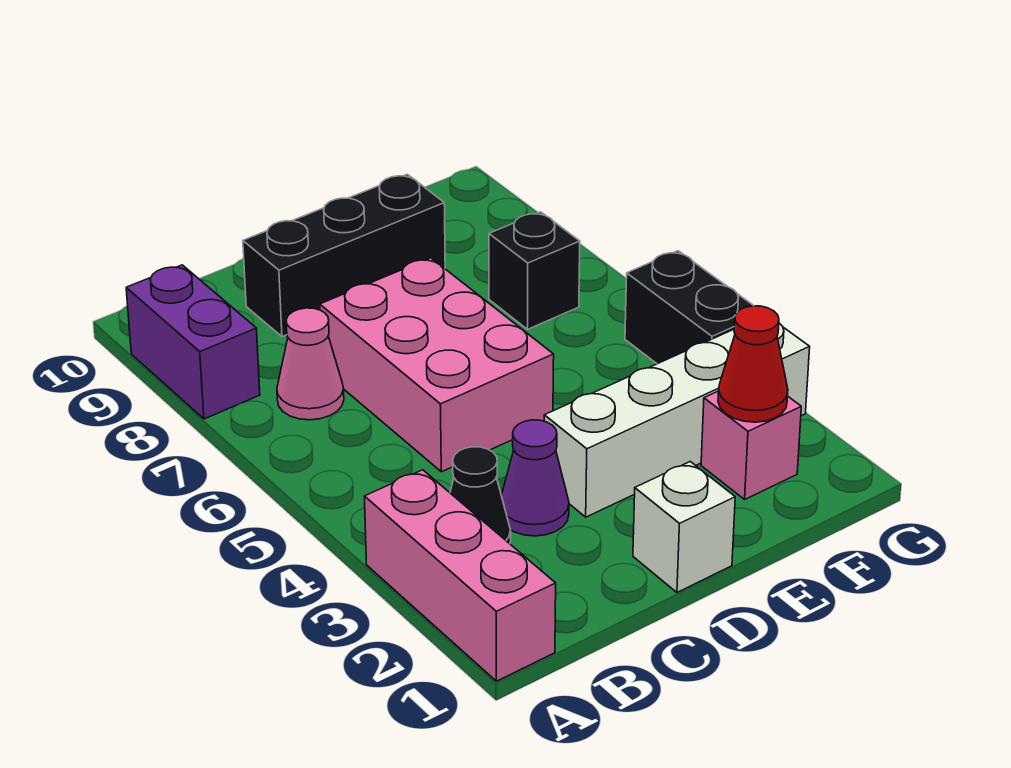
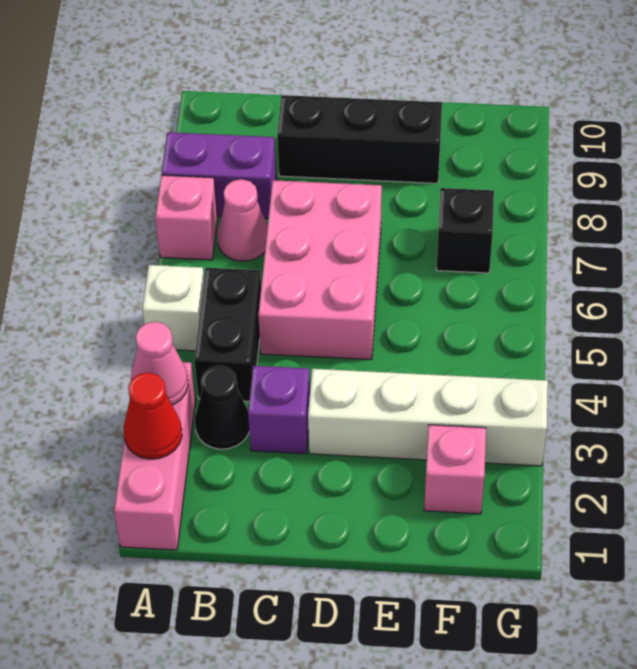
none -> pink cone A3 level 2
none -> pink brick A7 level 1
purple brick A8:A9 level 1 -> purple brick A8:B8 level 1
purple cone C3 level 1 -> purple brick C3 level 1
white brick D1 level 1 -> white brick A5 level 1
red cone F2 level 2 -> red cone A2 level 2
black brick G4:G5 level 1 -> black brick B4:B5 level 1

